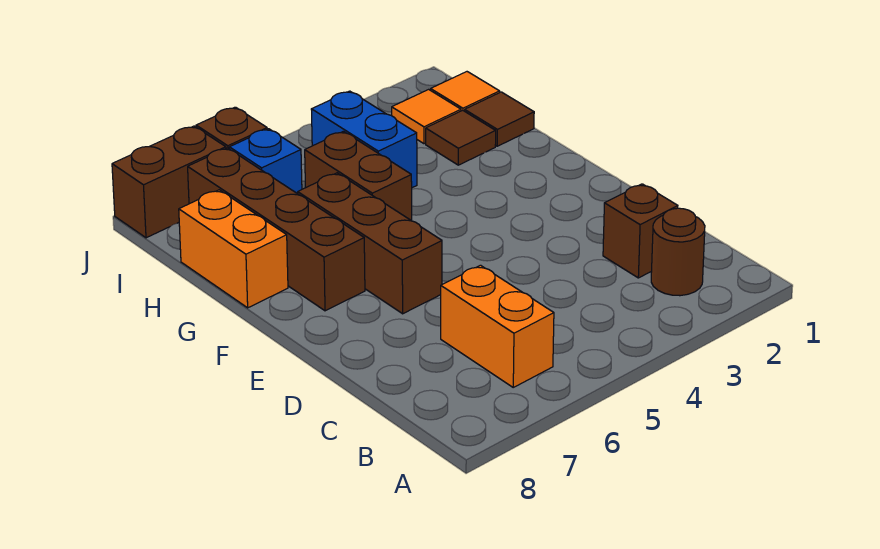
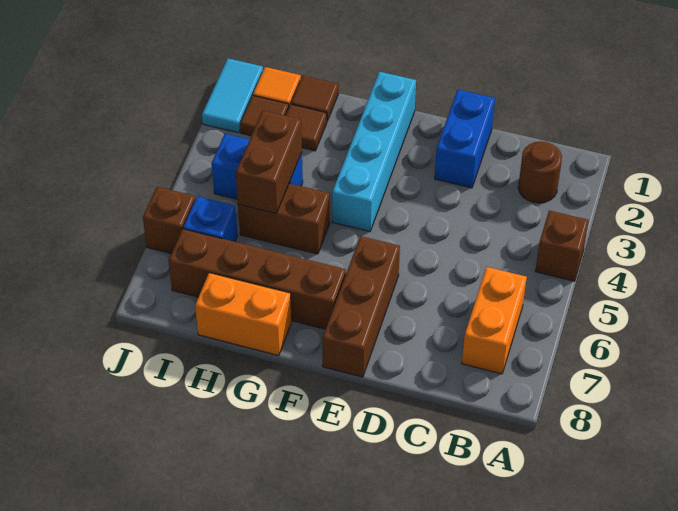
orange brick B6:C6 level 1 -> orange brick B6:B7 level 1
brown brick C2 level 1 -> brown brick A4 level 1
none -> blue brick D1:D2 level 1
brown brick E6:G6 level 1 -> brown brick E6:E8 level 1
none -> cyan brick F1:F4 level 1
orange tile I2 level 1 -> brown tile I2 level 1
none -> cyan tile J1:J2 level 1
brown brick J7:J8 level 1 -> brown brick H4:H5 level 2

